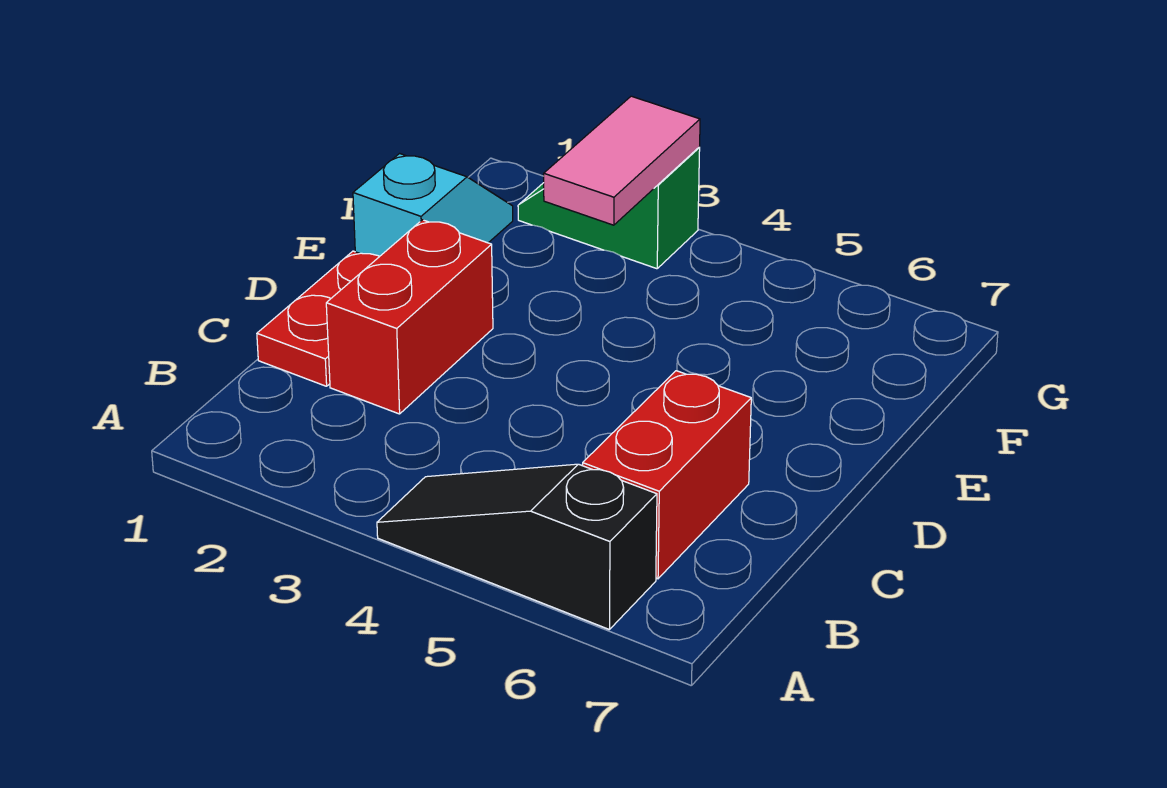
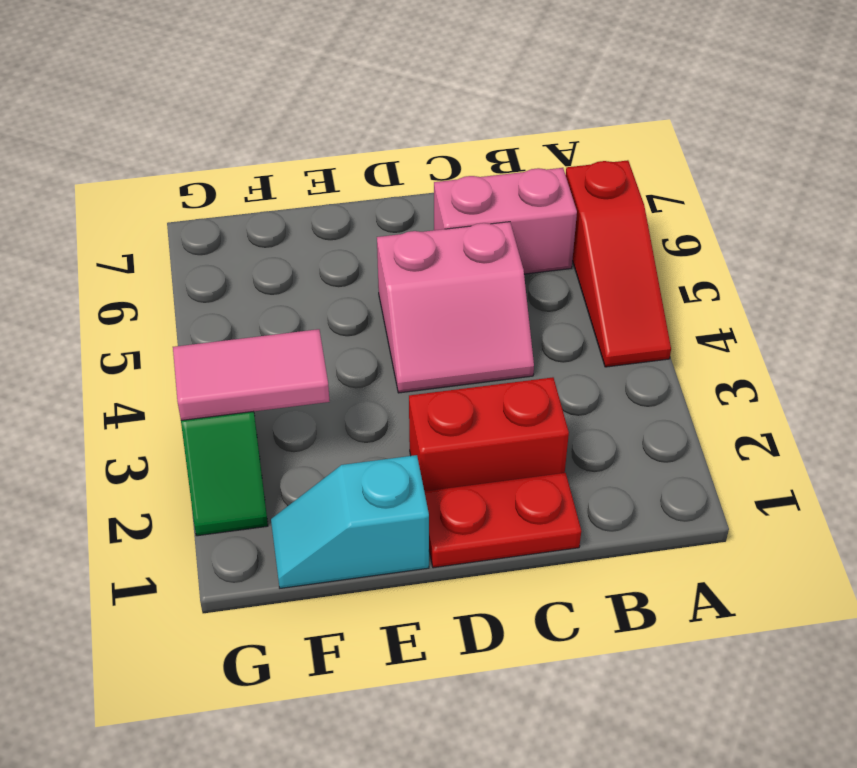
black slope A4:A6 level 1 top 6 -> red slope A4:A6 level 1 top 6
red brick B6:C6 level 1 -> pink brick B6:C6 level 1
none -> pink slope C4:D5 level 1 top 5

